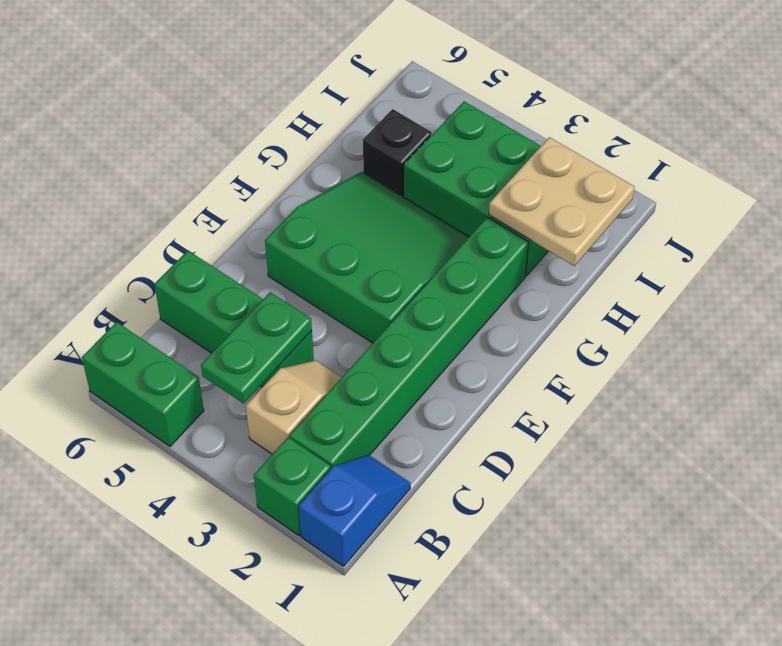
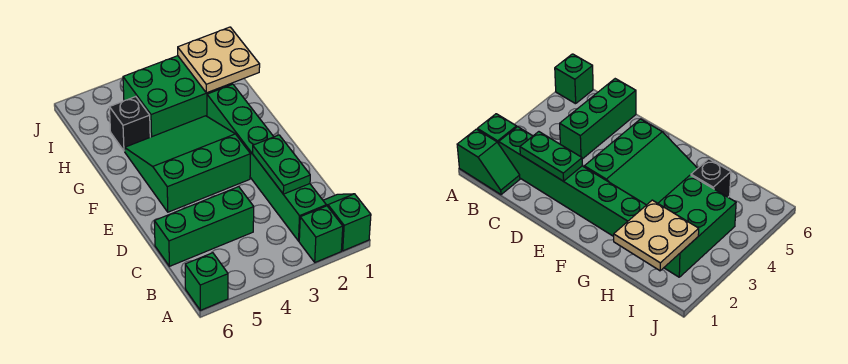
blue slope A1:B1 level 1 top A -> green slope A1:B1 level 1 top A
green brick A5:A6 level 1 -> green brick A6 level 1
tan slope B3:C3 level 1 top B -> none
green plate B4:C4 level 2 -> green plate C2:D2 level 2

